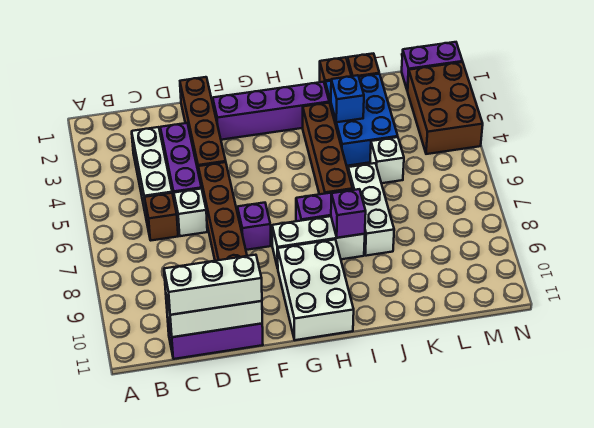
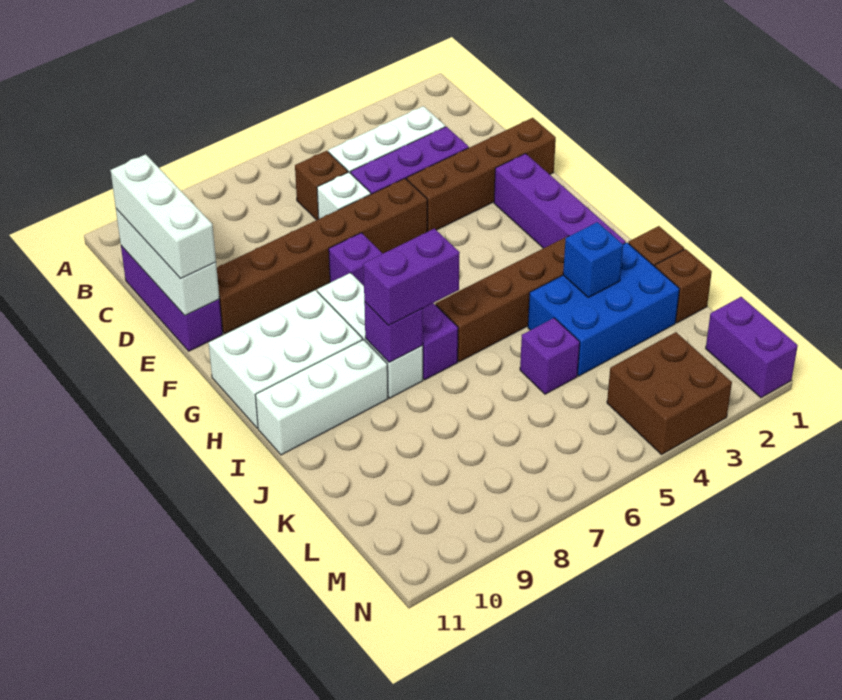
none -> purple brick I7:I8 level 3
white brick J6:J8 level 1 -> white brick I9:I11 level 1
white brick K5 level 1 -> purple brick K5 level 1
brown brick M2:N4 level 1 -> brown brick M3:N4 level 1

